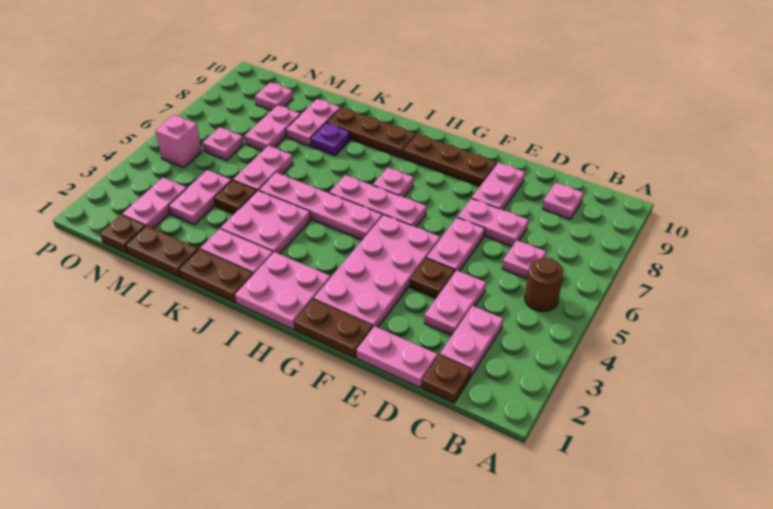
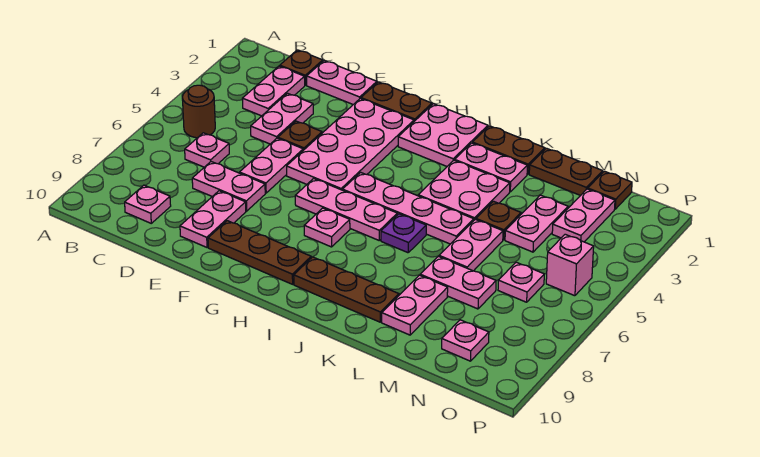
purple plate K8 level 1 -> purple plate J6 level 1
pink plate M7:M8 level 1 -> pink plate L7:M7 level 1

